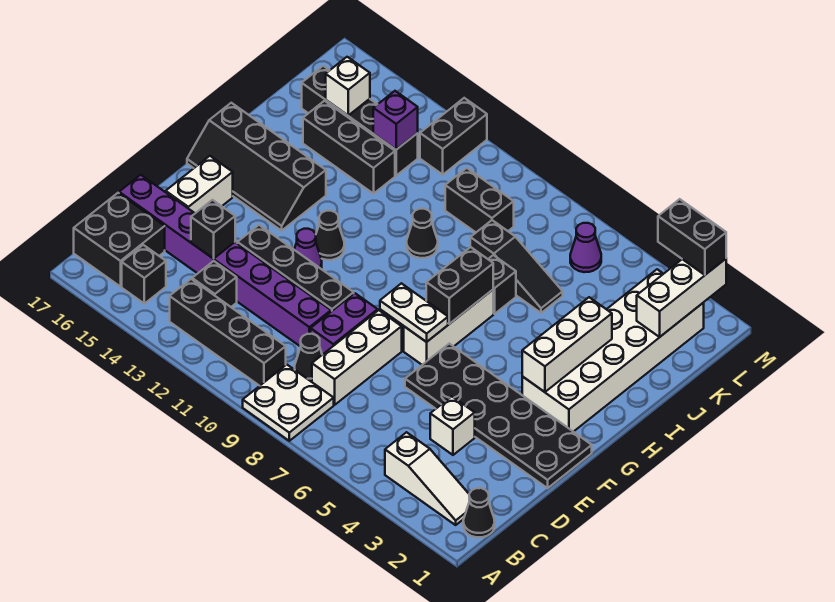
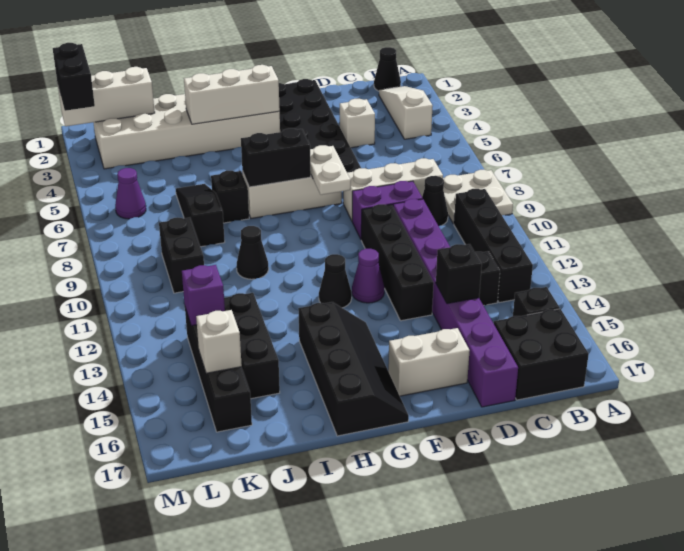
black brick L12:M12 level 1 -> none

